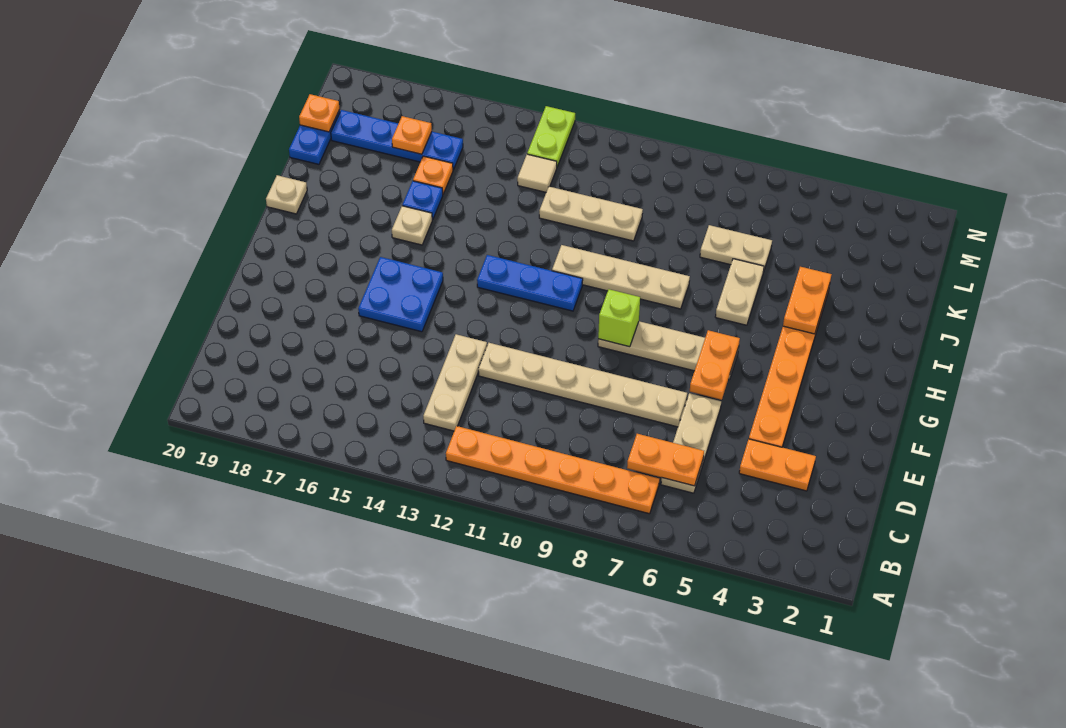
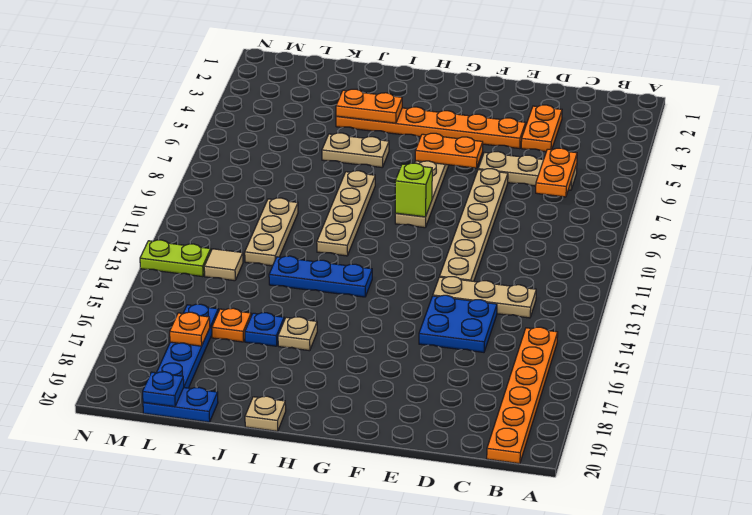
orange plate B7:B12 level 1 -> orange plate B15:B20 level 1
blue plate F15:G16 level 1 -> blue plate D14:E15 level 1
blue plate H11:H13 level 1 -> blue plate H13:J13 level 1
tan plate K6:K7 level 1 -> none
orange plate L20 level 2 -> blue plate L20 level 2

